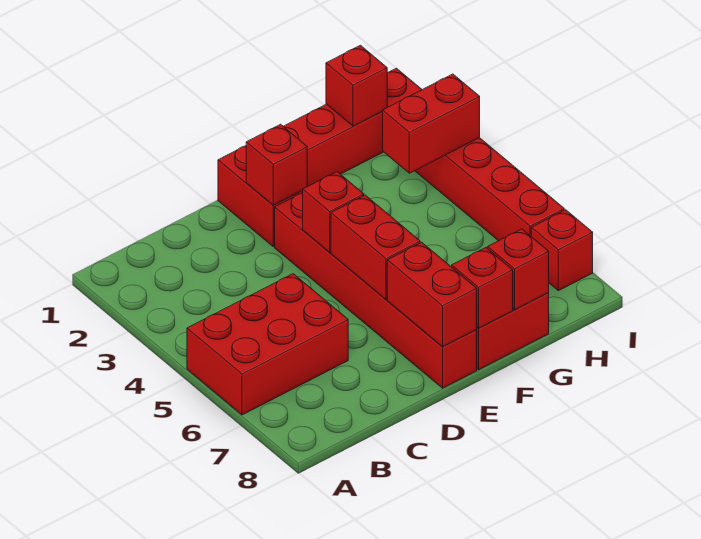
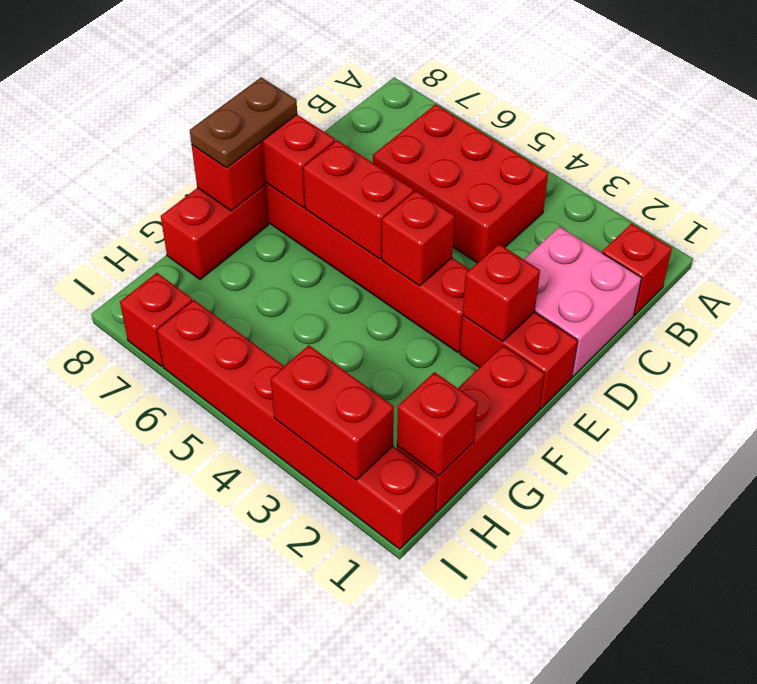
red brick A5:C6 level 1 -> red brick B4:C6 level 1
none -> pink brick C1:D2 level 1
none -> brown plate E8:F8 level 3
red brick G8 level 2 -> red brick B1 level 1
red brick H3:I3 level 2 -> red brick I2:I3 level 2

